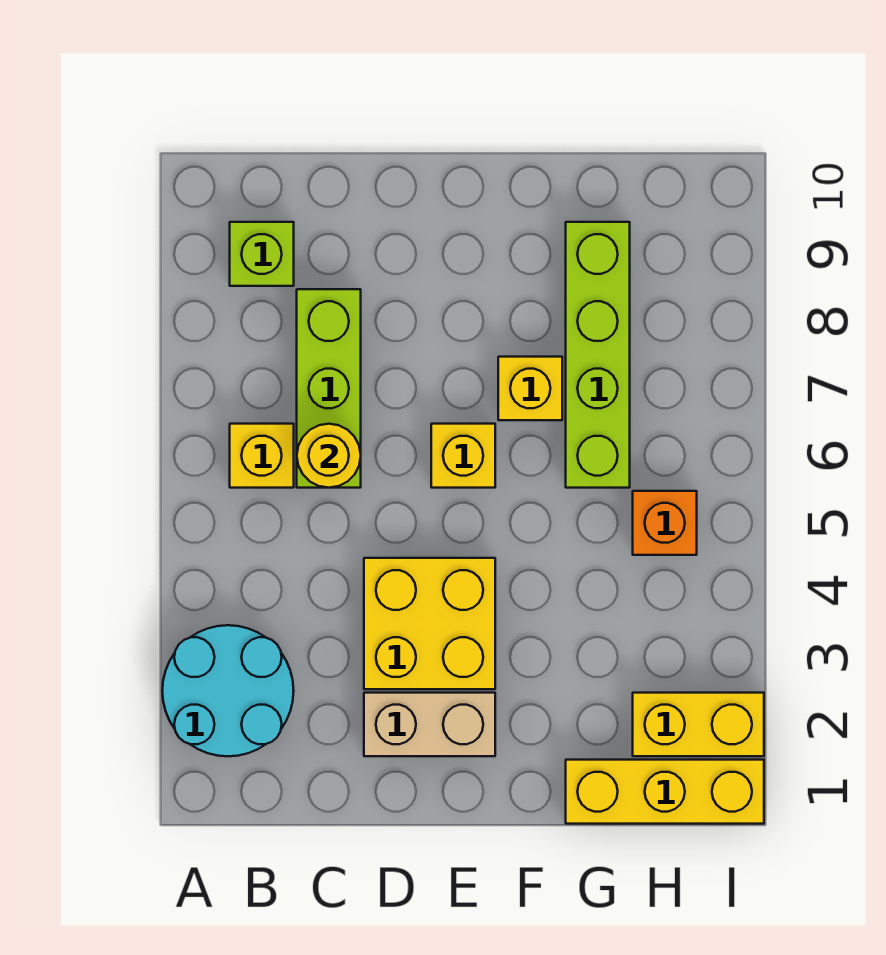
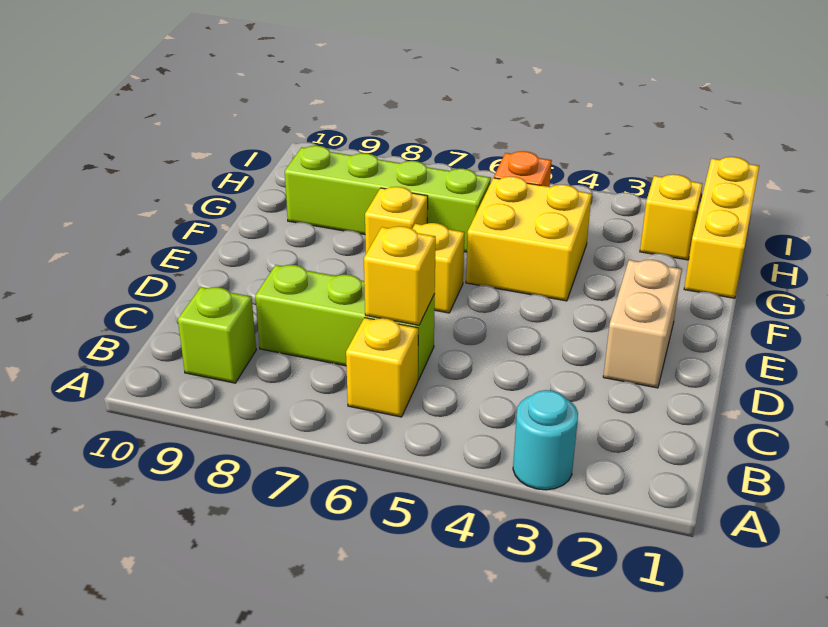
cyan round brick A2:B3 level 1 -> cyan round brick A3 level 1
yellow round brick C6 level 2 -> yellow brick C6 level 2
yellow brick D3:E4 level 1 -> yellow brick F4:G5 level 1
yellow brick H2:I2 level 1 -> yellow brick H2 level 1

